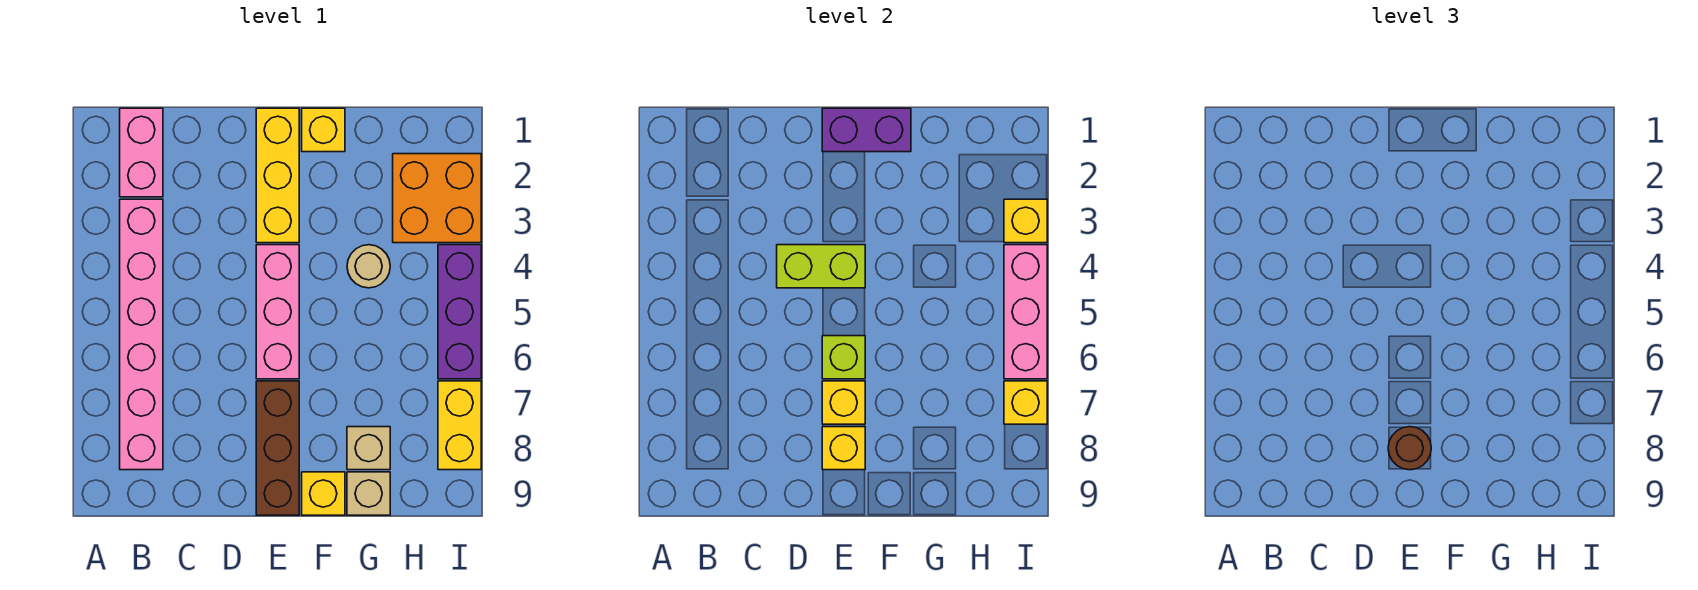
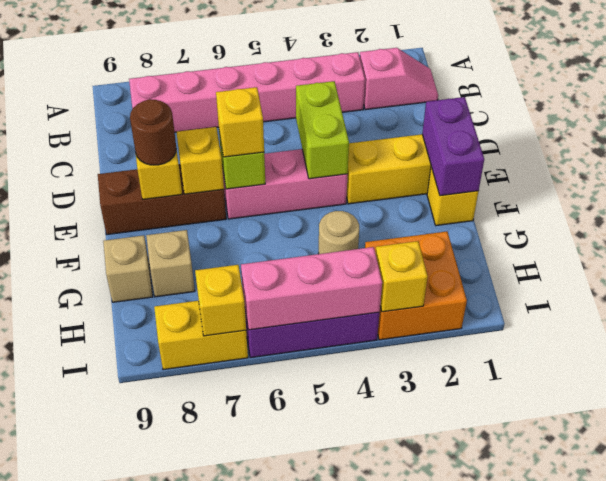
pink brick B1:B2 level 1 -> pink slope B1:B2 level 1 top 2
yellow brick F9 level 1 -> yellow brick E6 level 3

